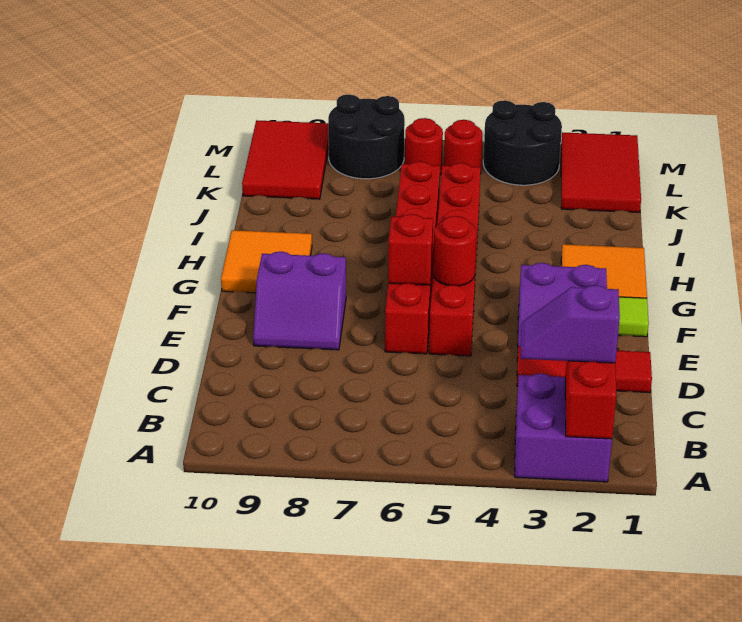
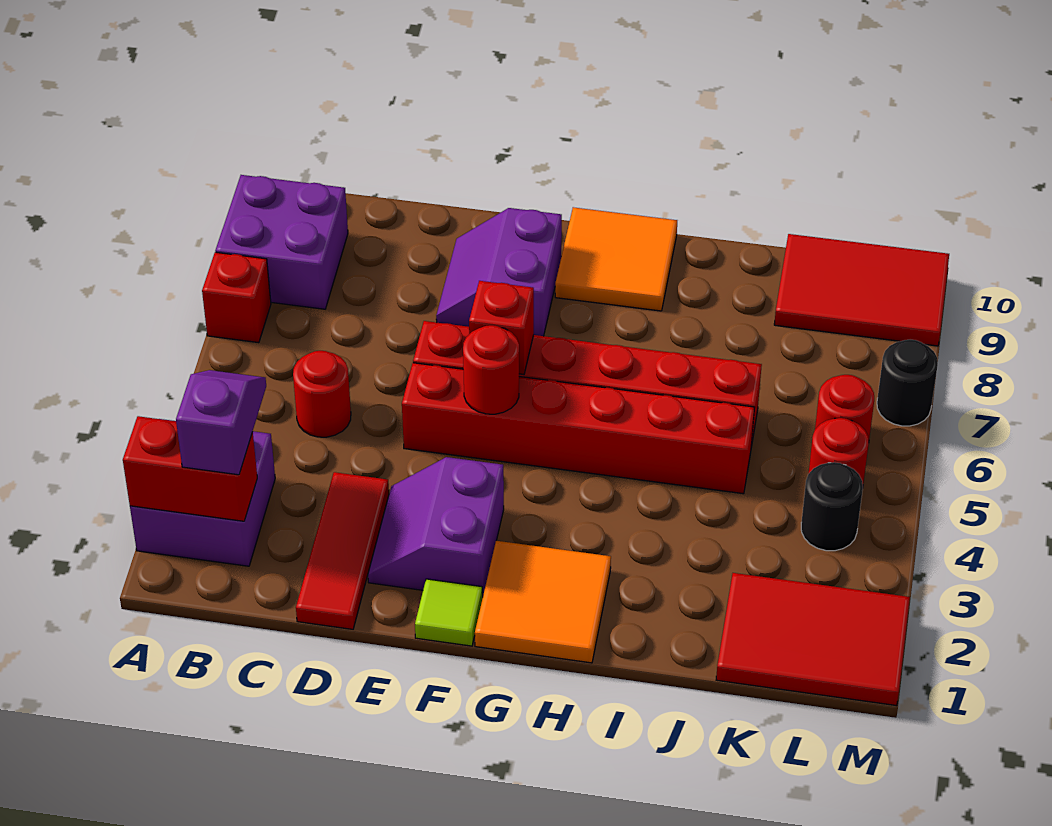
none -> red brick A7 level 1
none -> purple brick A8:B9 level 1
none -> red round brick C5 level 1
black round brick L3:M4 level 1 -> black round brick L4 level 1
black round brick L7:M8 level 1 -> black round brick M7 level 1

